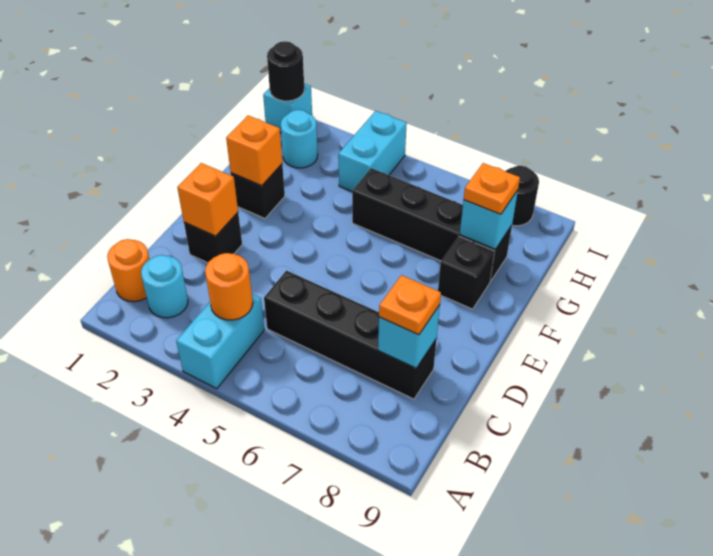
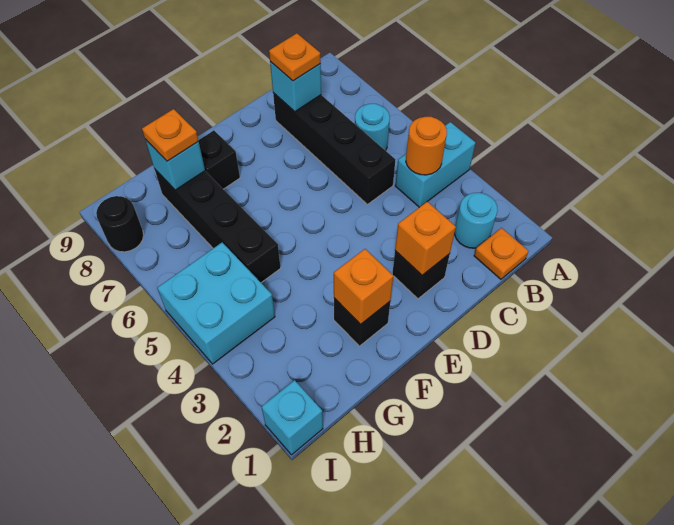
orange round brick B1 level 1 -> orange plate B1 level 1
cyan round brick H2 level 1 -> cyan round brick B6 level 1
cyan brick H4:I4 level 1 -> cyan brick H4:I5 level 1
black round brick I1 level 2 -> none

